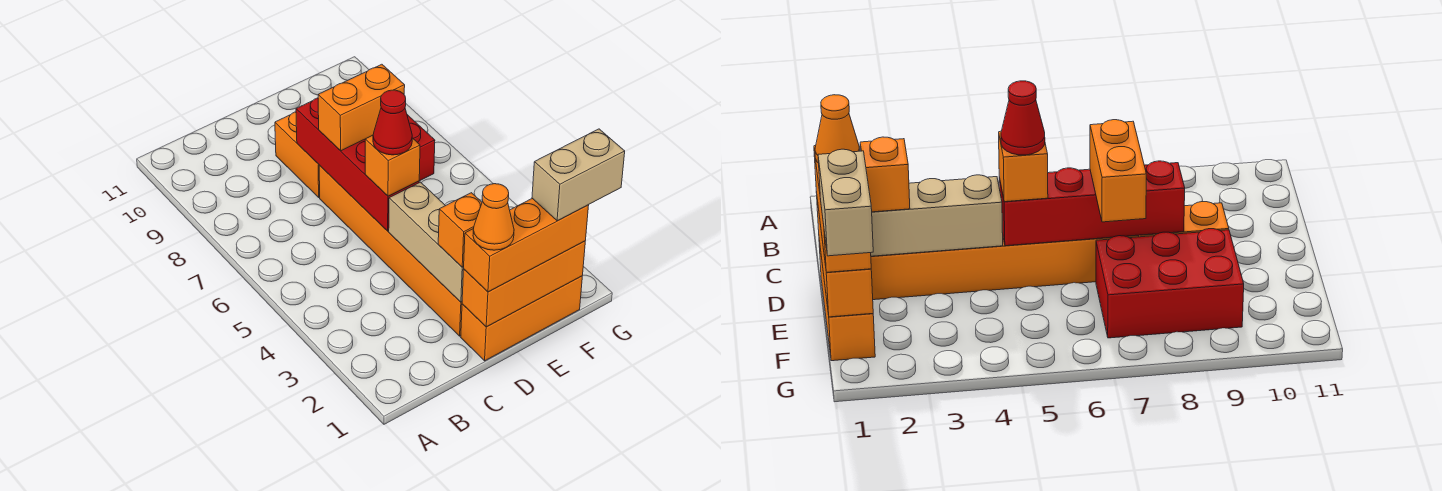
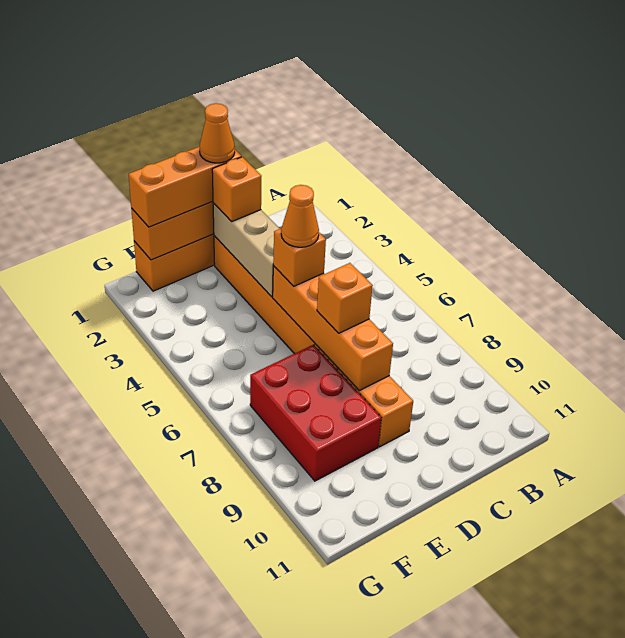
red brick D5:D8 level 2 -> orange brick D5:D8 level 2
red cone D5 level 4 -> orange cone D5 level 4
orange brick D7:E7 level 3 -> orange brick D7 level 3
tan brick F1:G1 level 4 -> none

